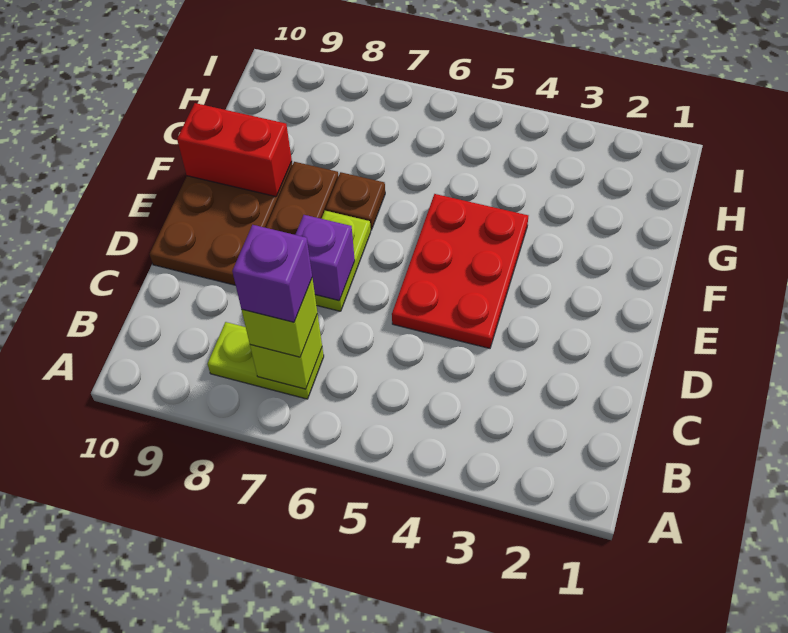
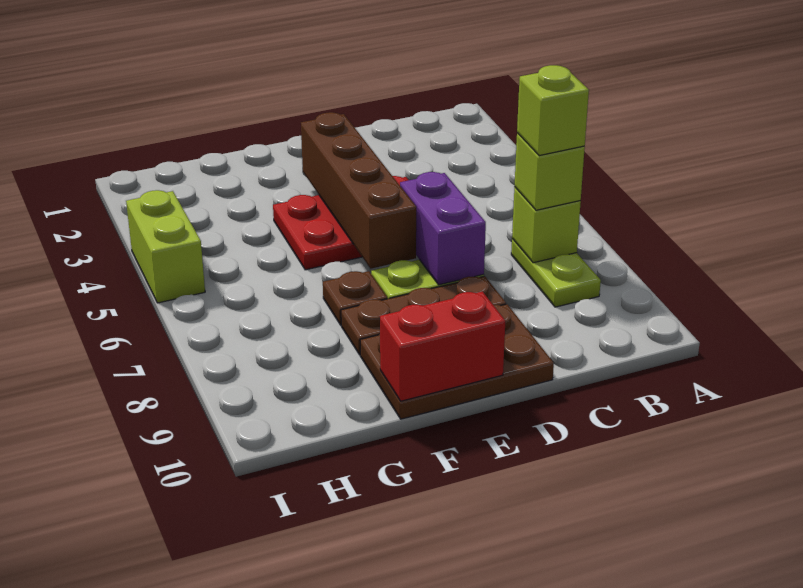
purple brick B7 level 4 -> lime brick B7 level 4
purple brick D7 level 2 -> purple brick D6:D7 level 2
none -> brown brick E3:E6 level 2
red brick F9:F10 level 2 -> red brick E10:F10 level 2
none -> lime brick I4:I5 level 1

